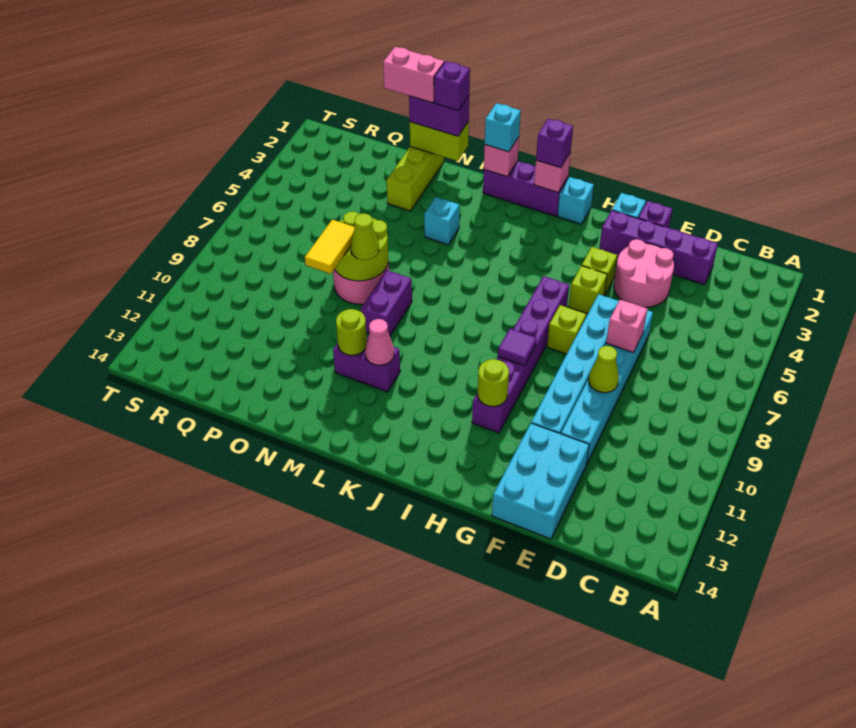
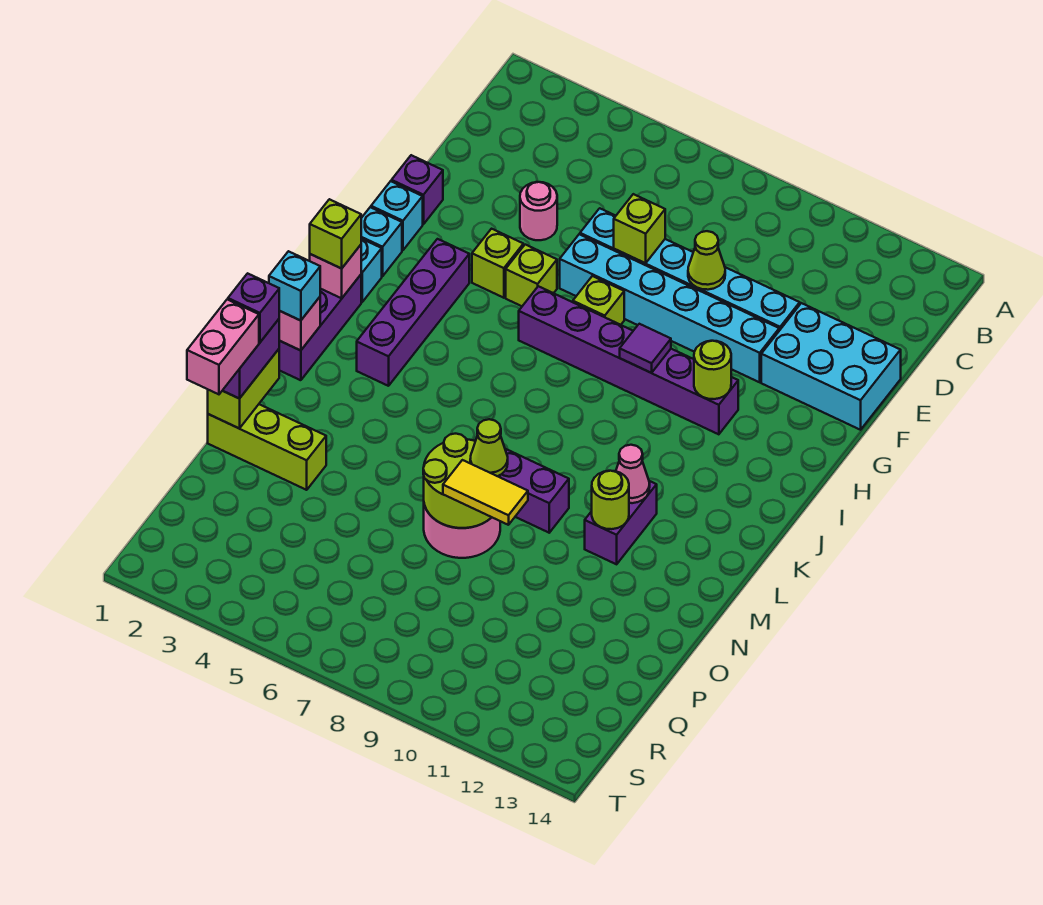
purple brick D2:G2 level 1 -> purple brick H3:K3 level 1
pink round brick E3:F4 level 1 -> pink round brick E4 level 1
pink brick E7 level 2 -> lime brick E7 level 2
purple brick J1 level 3 -> lime brick J1 level 3
cyan brick M4 level 1 -> cyan brick H1 level 1

